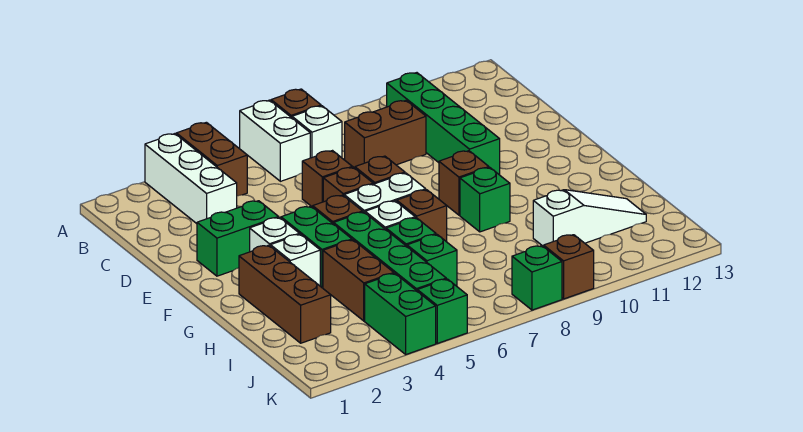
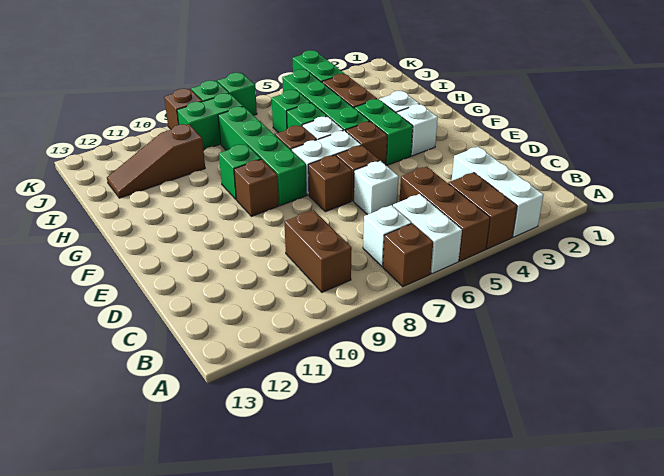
green brick B10:E10 level 1 -> green brick F8:I8 level 1
brown brick C8:C9 level 1 -> brown brick B9:C9 level 1
brown brick D6 level 1 -> white brick D6 level 1
green brick E2:E3 level 1 -> green brick J8:J9 level 1
brown brick G2:I2 level 1 -> brown brick A5:C5 level 1
white slope I10:I12 level 1 top 10 -> brown slope I10:I12 level 1 top 10
green brick K5 level 1 -> green brick K7 level 1

